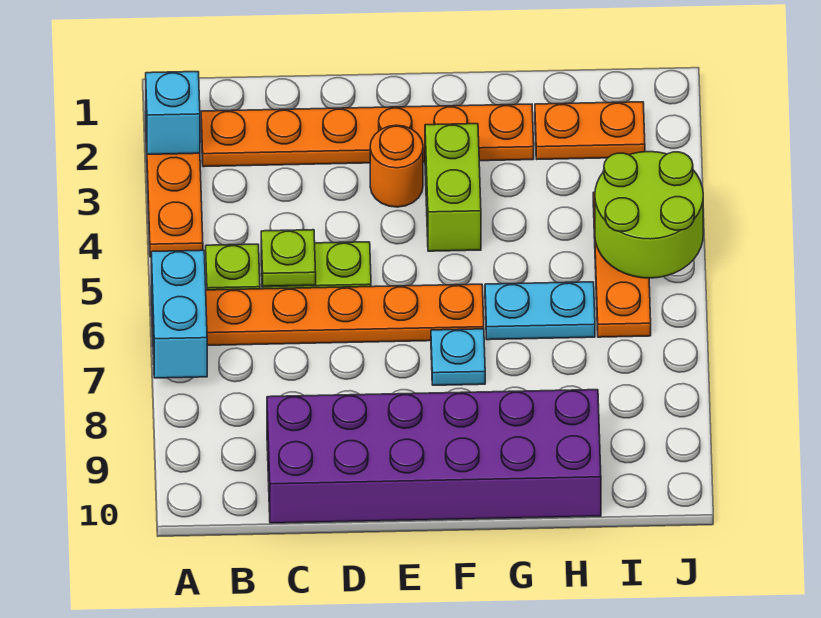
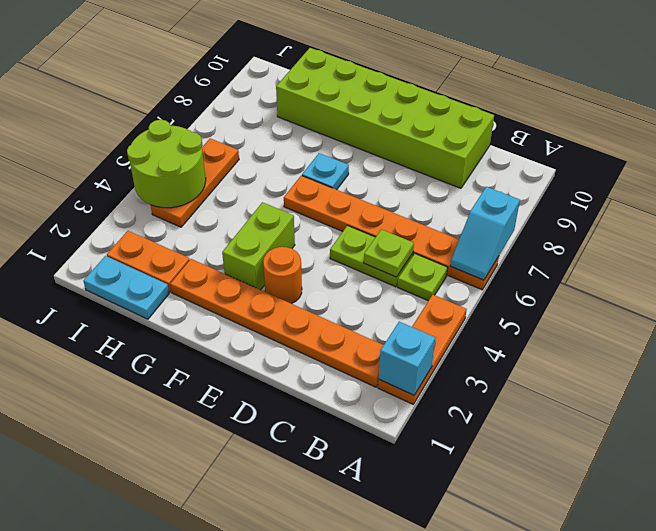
cyan brick A6:A7 level 2 -> cyan slope A6:A7 level 2 top 7
purple brick C9:H10 level 1 -> lime brick C9:H10 level 1
cyan plate G6:H6 level 1 -> cyan plate H1:I1 level 1

